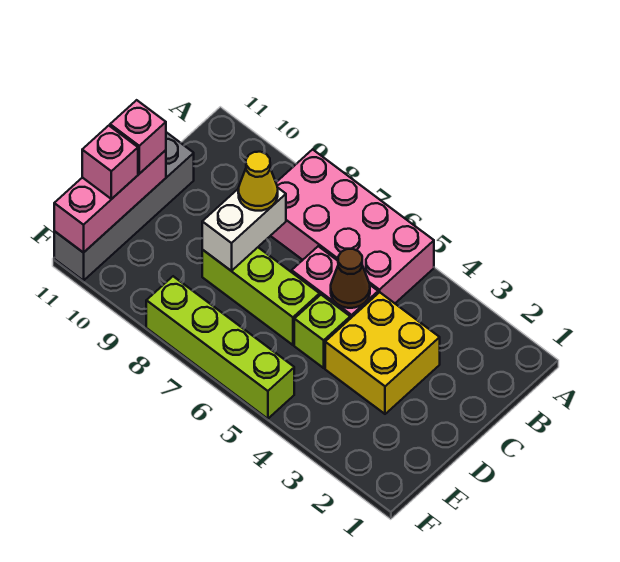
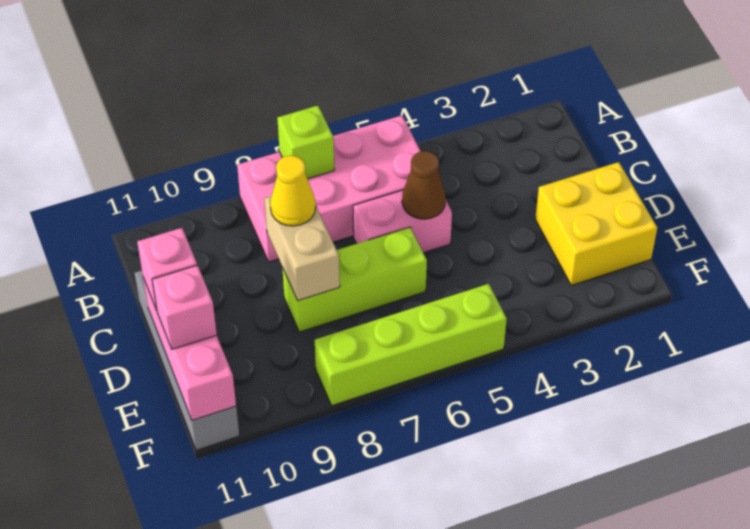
yellow brick C3:D4 level 1 -> yellow brick D1:E2 level 1
white brick C8:D8 level 2 -> tan brick C8:D8 level 2
lime brick D5 level 1 -> lime brick A7 level 2

